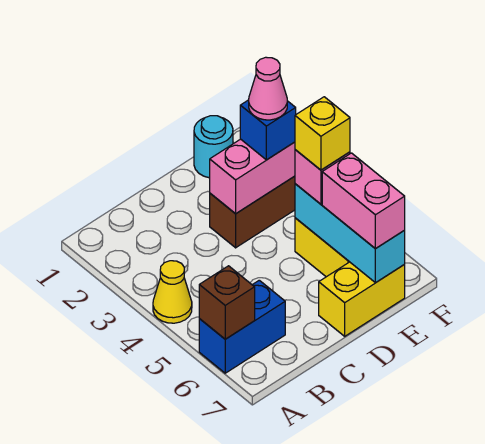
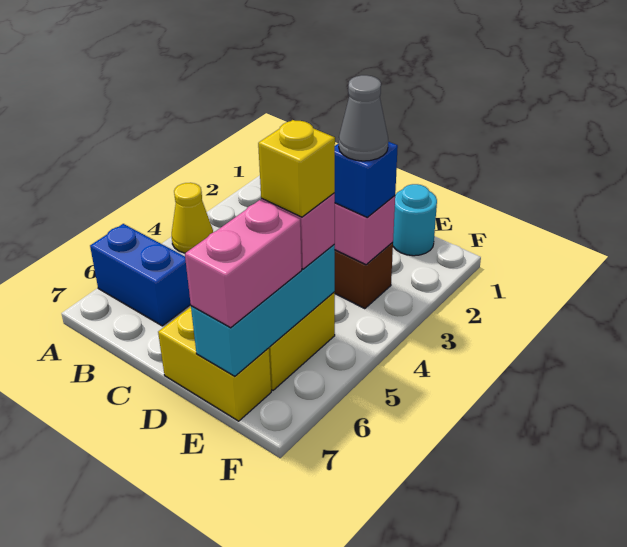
brown brick A6 level 2 -> none
pink cone E3 level 4 -> grey cone E3 level 4

